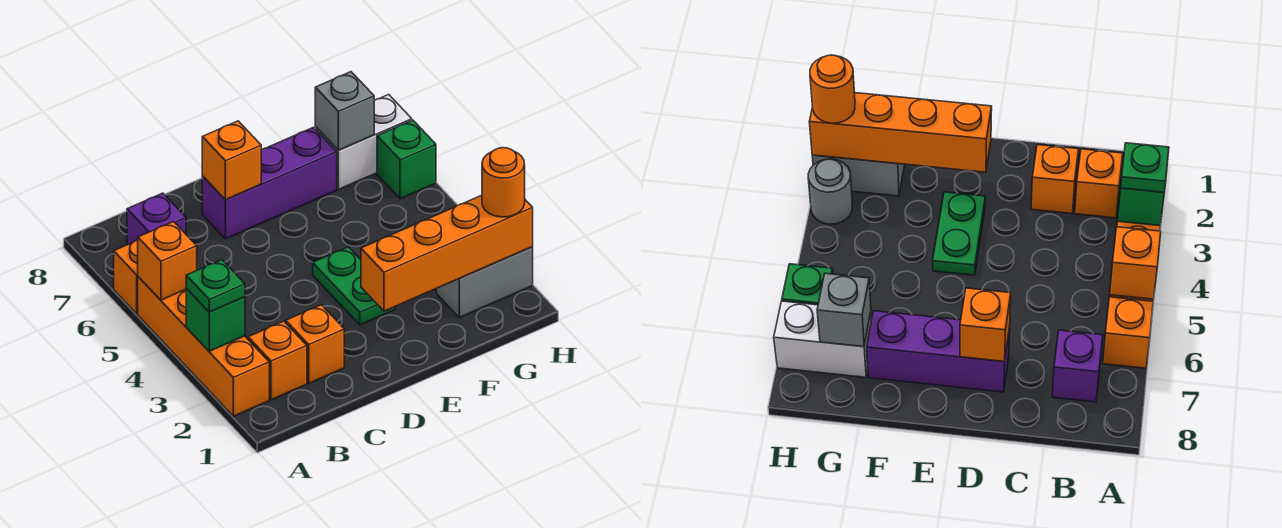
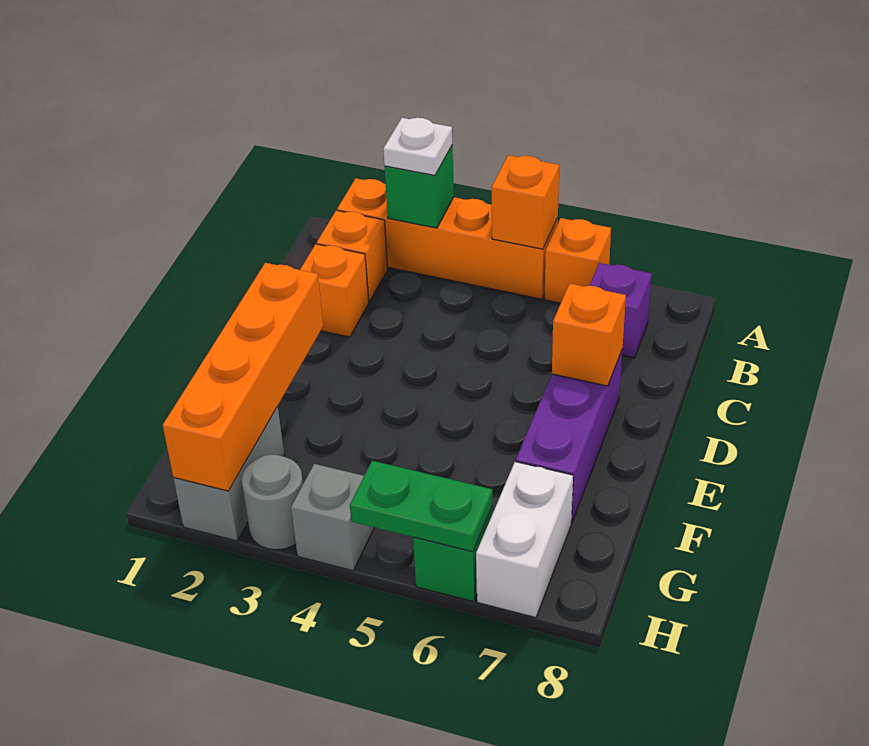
green plate A3 level 3 -> white plate A3 level 3
green plate E3:E4 level 1 -> green plate H5:H6 level 2
grey brick G7 level 2 -> grey brick H4 level 1
orange round brick H2 level 3 -> none

